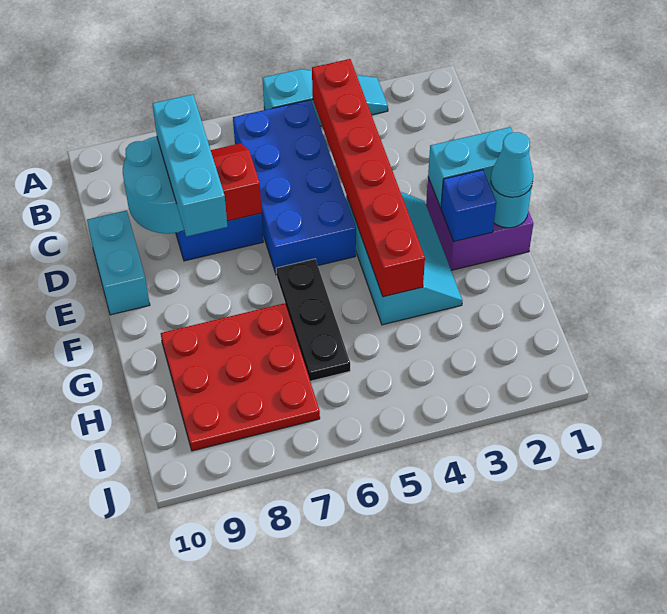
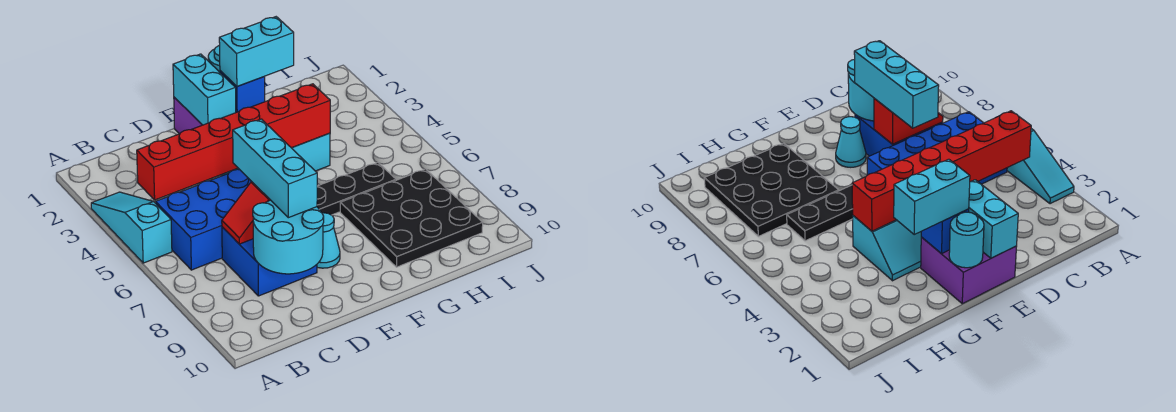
cyan brick C8:E8 level 3 -> cyan brick D6:D8 level 3
cyan brick D10:E10 level 1 -> cyan brick F2:G2 level 3
cyan cone F1 level 3 -> cyan cone E8 level 1
red plate G7:I9 level 1 -> black plate G7:I9 level 1

